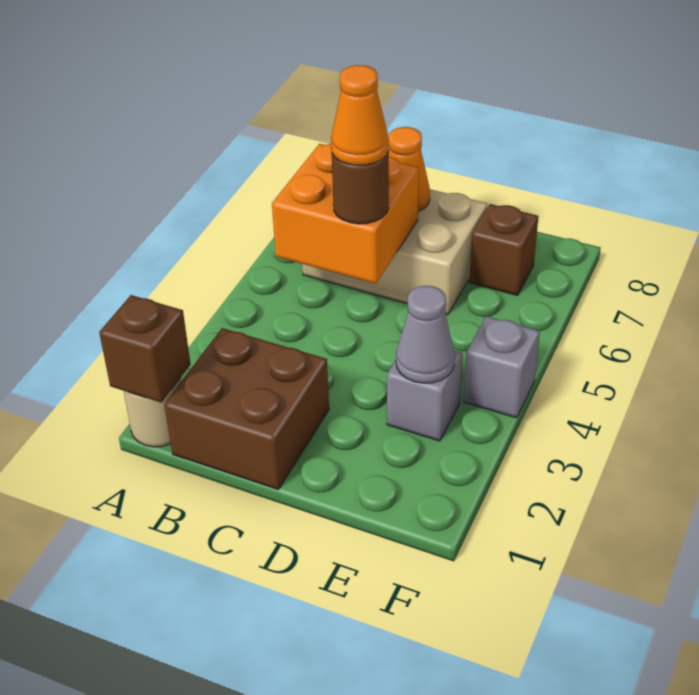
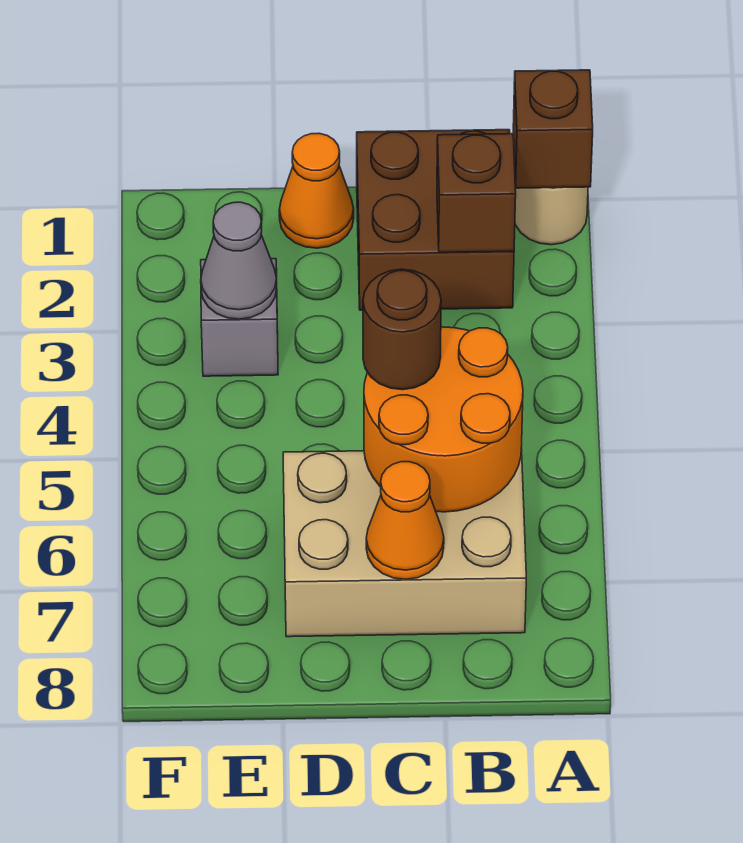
orange brick B5:C6 level 2 -> orange round brick B5:C6 level 2
orange cone C5 level 4 -> orange cone D1 level 1
brown brick E7 level 1 -> brown brick B2 level 2
grey brick F4 level 1 -> none

